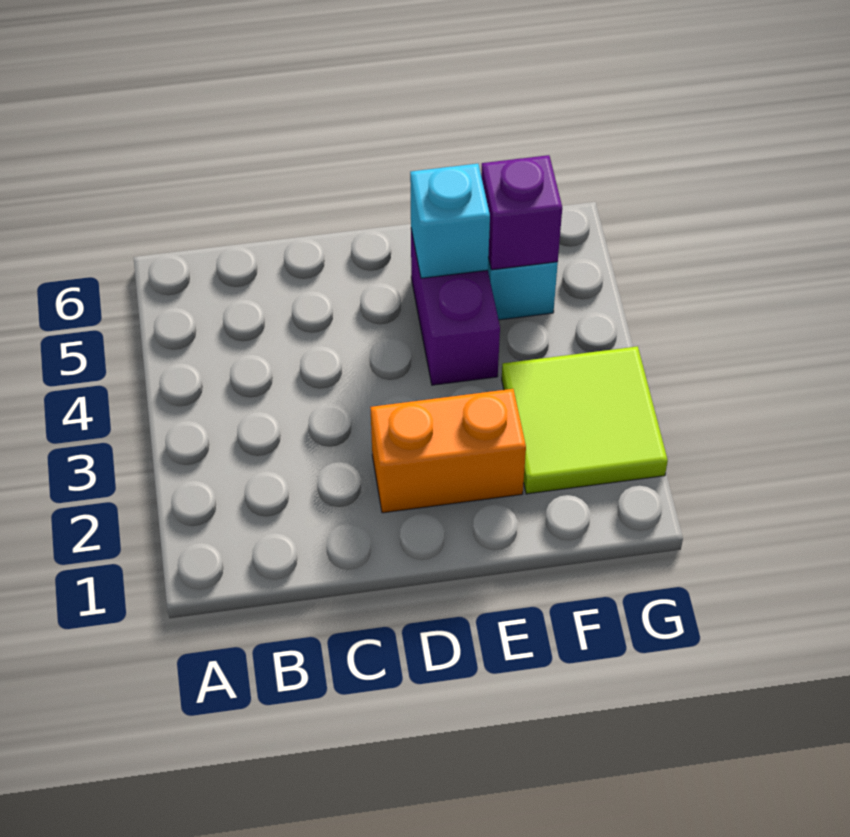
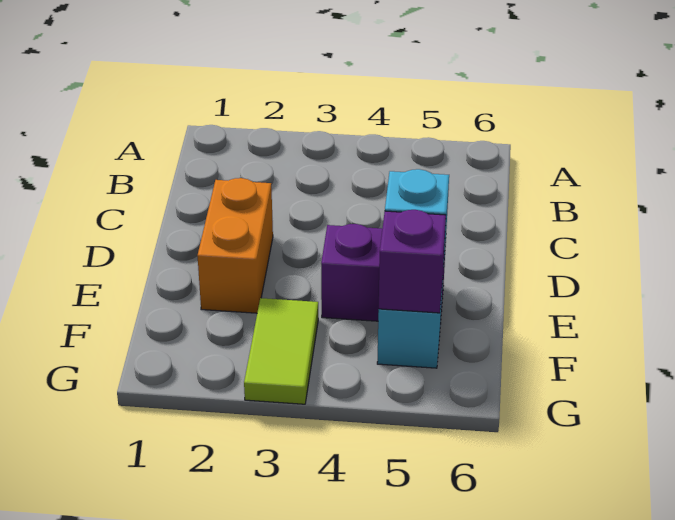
lime tile F2:G3 level 1 -> lime tile F3:G3 level 1

